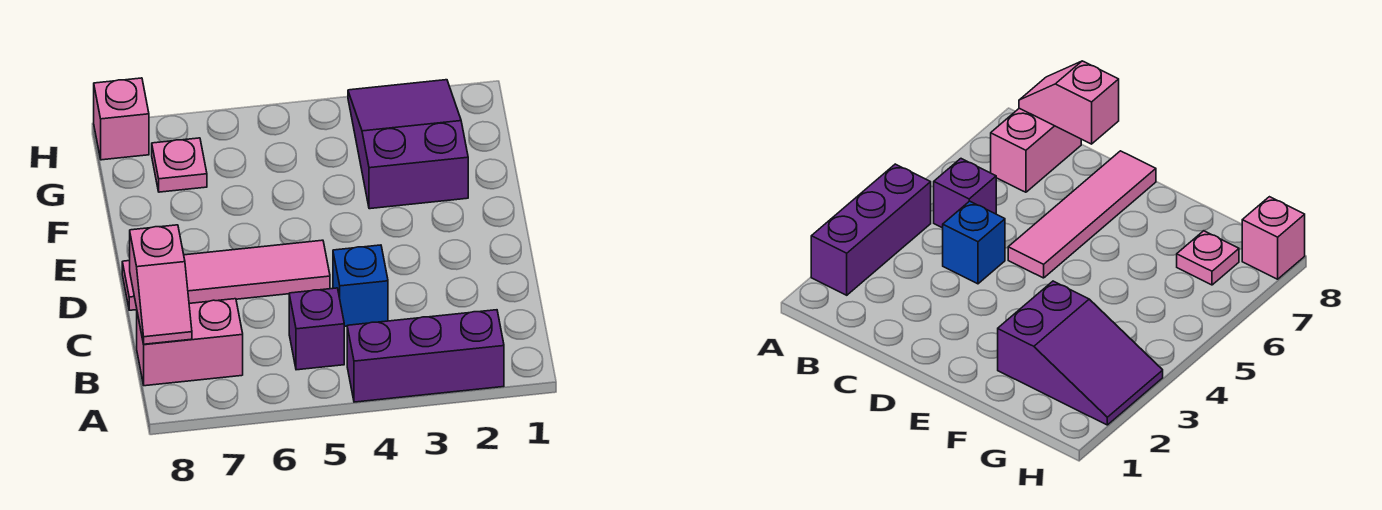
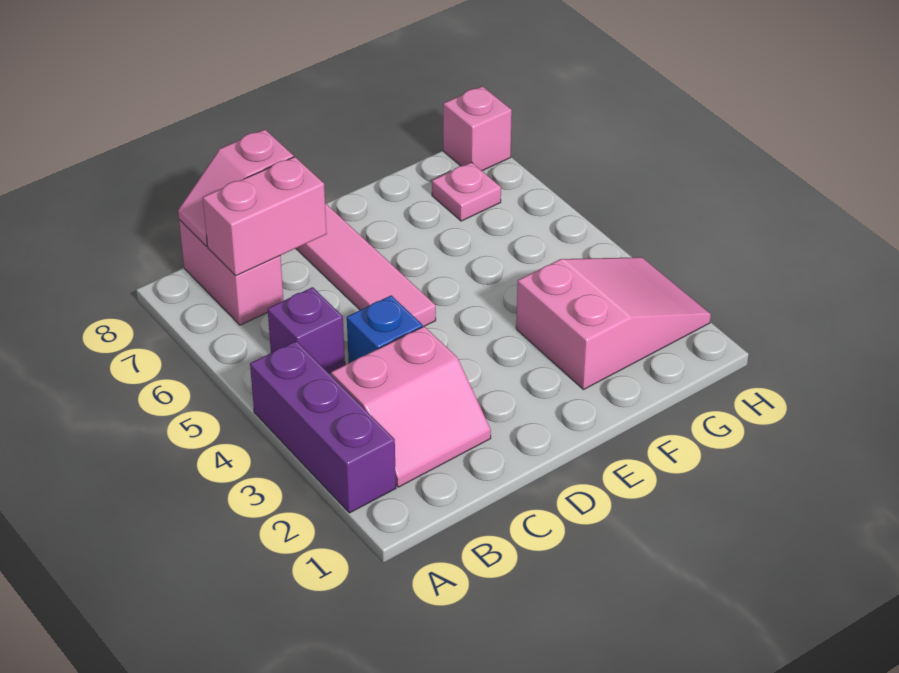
none -> pink slope B2:C3 level 1 top 3
none -> pink brick B7:C7 level 2
purple slope F2:H3 level 1 top F -> pink slope F2:H3 level 1 top F

